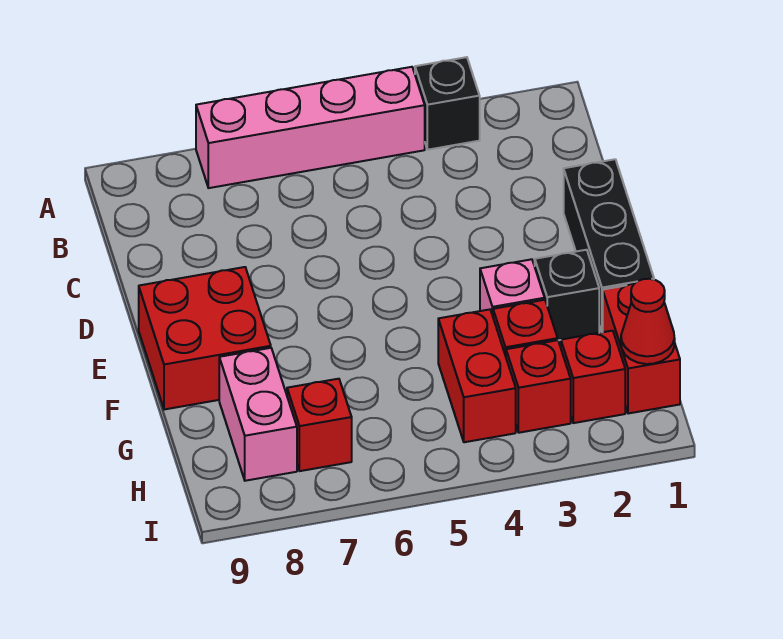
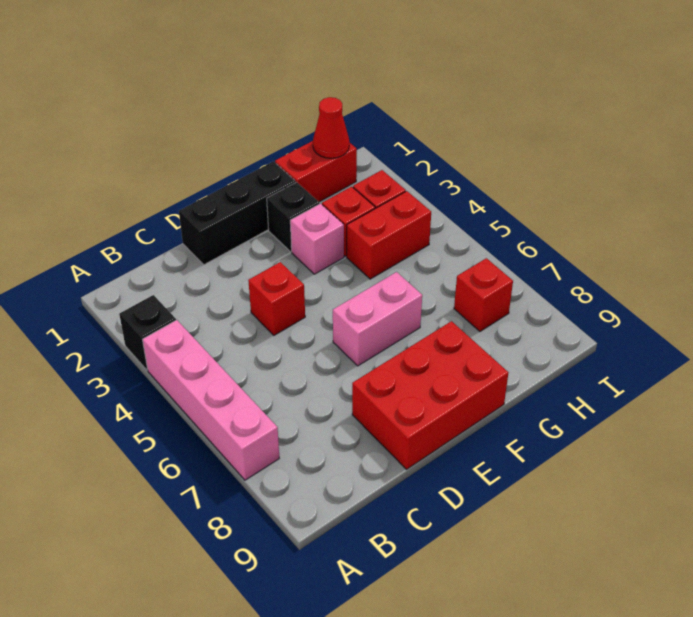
red brick E8:F9 level 1 -> red brick D8:F9 level 1
pink brick G8:H8 level 1 -> pink brick E6:F6 level 1
red brick H2 level 1 -> red brick D4 level 1

